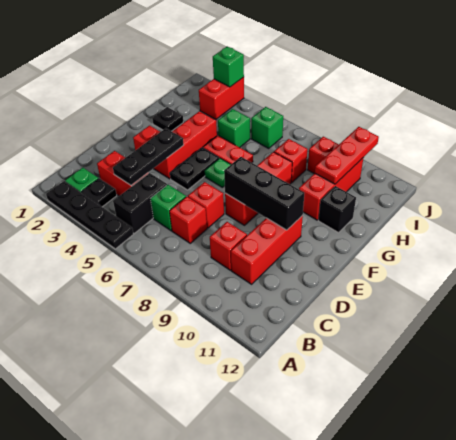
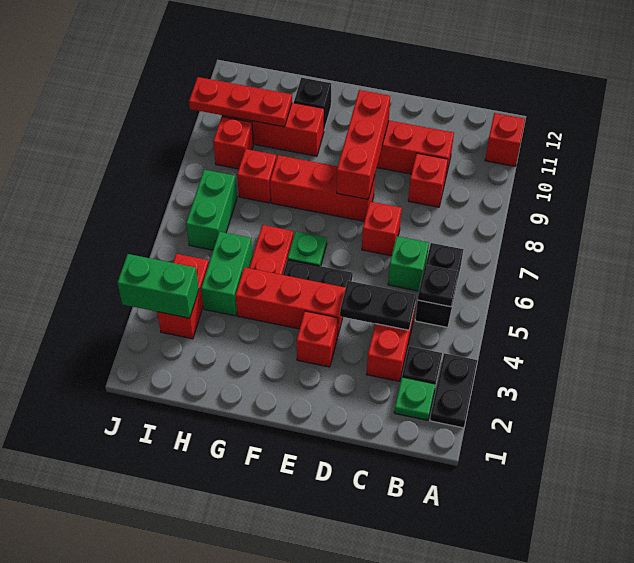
black plate A2:A5 level 1 -> black plate A2:A3 level 1
black brick B5:C5 level 1 -> black brick B5:B6 level 1
black plate C4:E4 level 2 -> black plate C4:D4 level 2
red brick C7 level 1 -> red brick A11 level 1
black brick E8:E10 level 2 -> red brick E8:E10 level 2
black plate G2 level 1 -> black plate B5 level 2
green brick H5 level 1 -> green brick H4:H5 level 1
red brick I3:J3 level 1 -> red brick I3:I4 level 1
green brick I6 level 1 -> green brick I6:I7 level 1
green brick J3 level 2 -> green brick I3:J3 level 2

